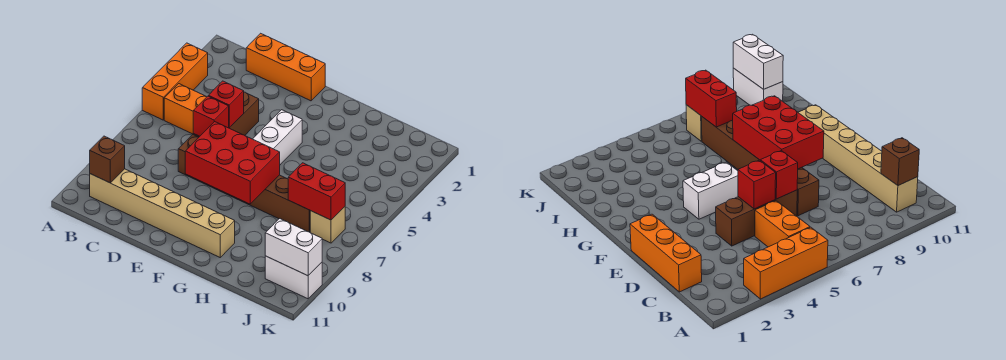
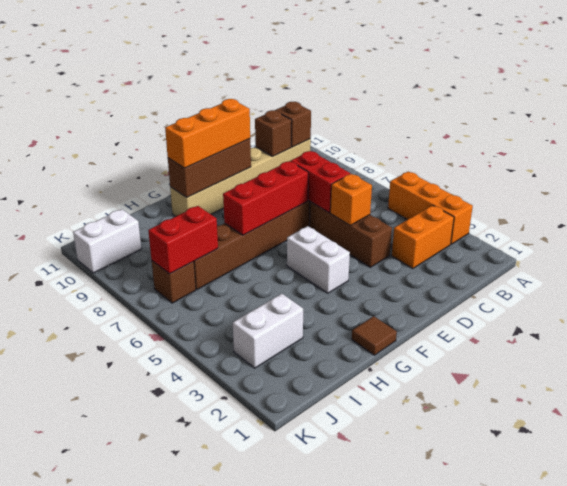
orange brick B5:C5 level 1 -> orange brick B3:C3 level 1
orange brick C1:E1 level 1 -> orange brick E10:G10 level 3
none -> brown brick C10 level 2
red brick D5 level 2 -> orange brick D5 level 2
red brick D6 level 2 -> red brick D6:D7 level 2
red brick E7:G8 level 2 -> red brick E7:G7 level 2
none -> brown brick E10:G10 level 2
none -> brown tile G1 level 1
tan brick J7 level 1 -> brown brick J7 level 1
white brick J10:K10 level 2 -> white brick I3:J3 level 1

